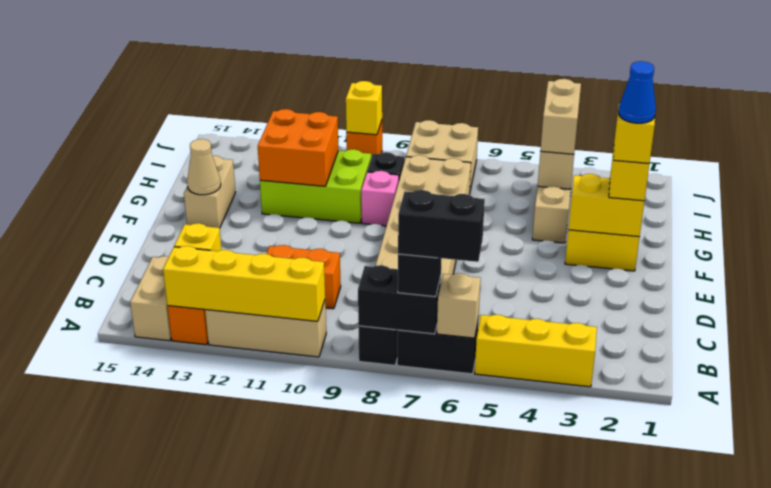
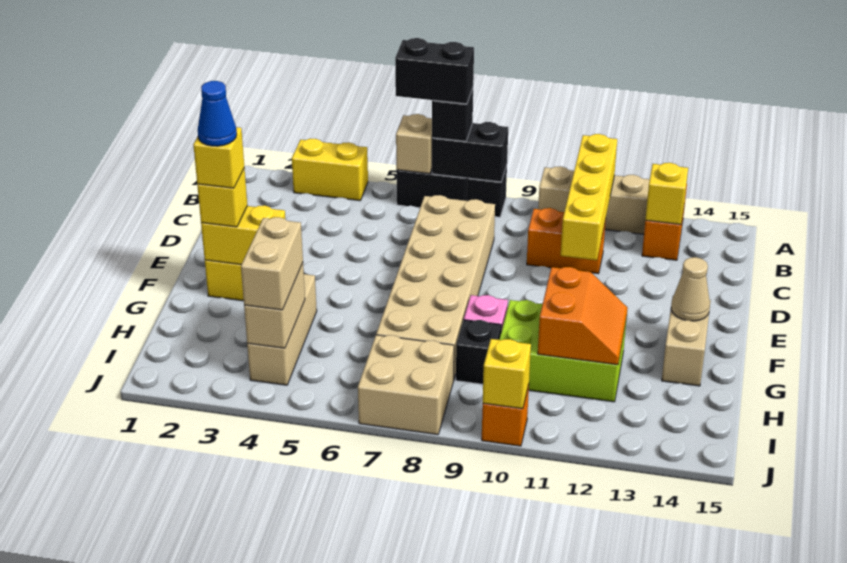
yellow brick A3:A5 level 1 -> yellow brick A3:A4 level 1
yellow brick A10:A13 level 2 -> yellow brick A11:D11 level 2
tan brick A14:B14 level 1 -> none
orange brick G11:H12 level 2 -> orange slope G11:H12 level 2 top 11

